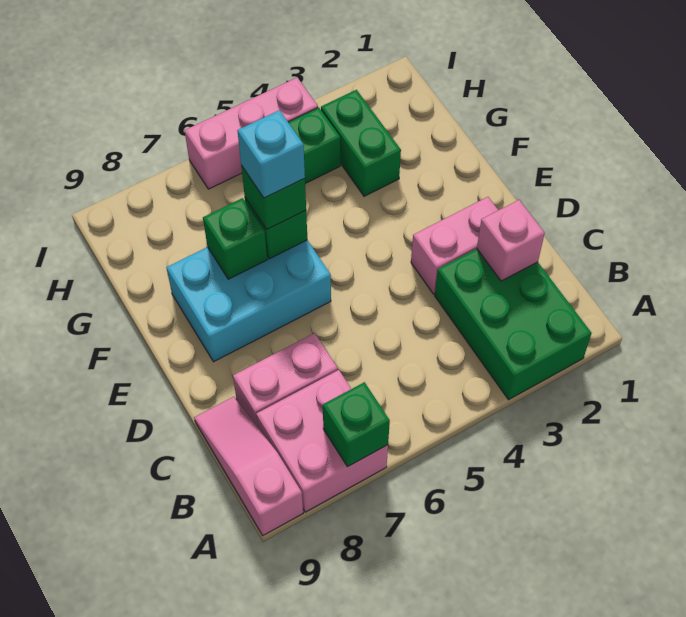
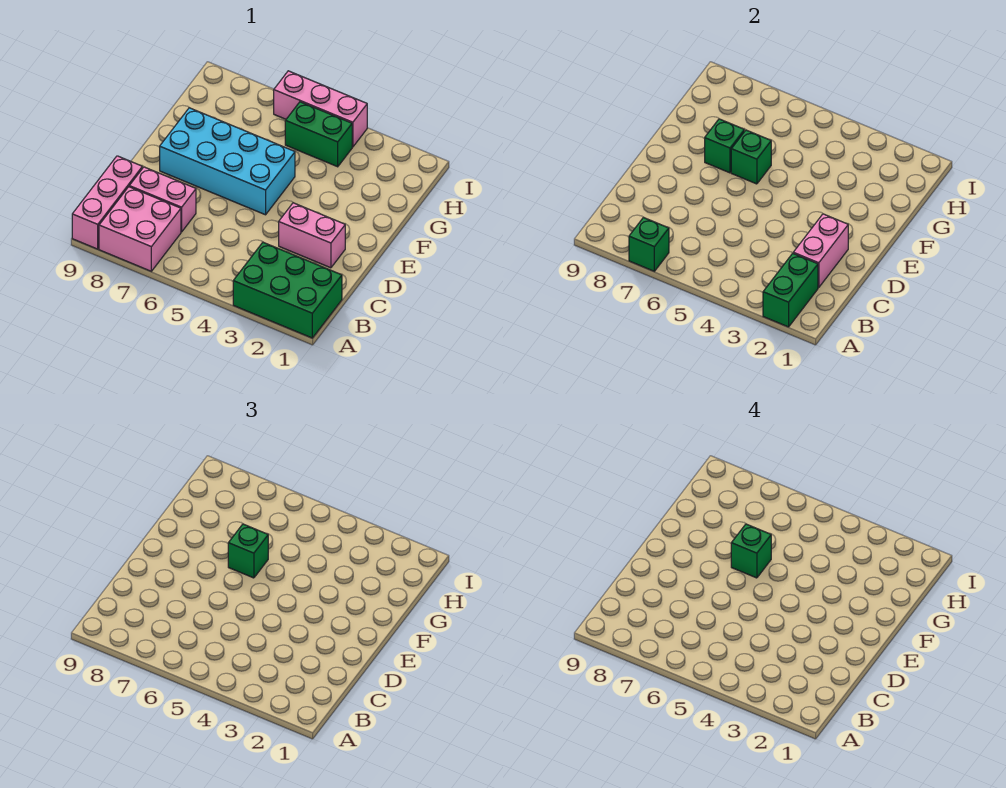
green brick A2:C3 level 1 -> green brick A1:B3 level 1
pink slope A9:C9 level 1 top A -> pink brick A9:C9 level 1
pink brick C2 level 2 -> pink brick C2:D2 level 2
cyan brick E6:F8 level 1 -> cyan brick E5:F8 level 1
cyan brick F6 level 4 -> green brick F6 level 4
green brick G3:H3 level 1 -> green brick A2:B2 level 2

